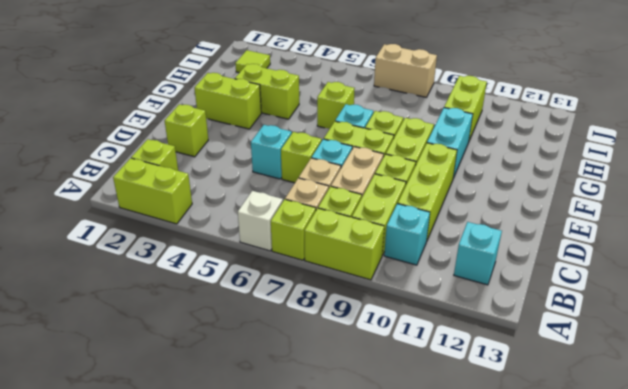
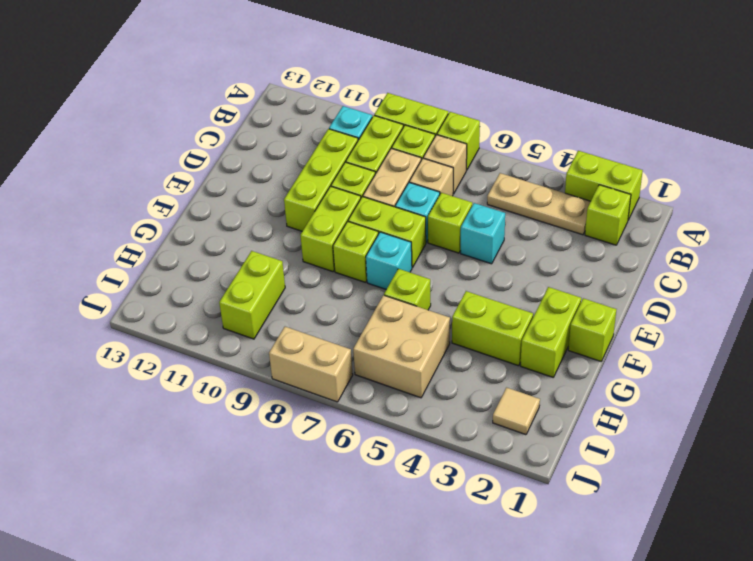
white brick A6 level 1 -> none
none -> tan plate B3:B5 level 1
cyan brick B12 level 1 -> none
lime brick D2 level 1 -> lime brick F1 level 1
lime brick F2:F3 level 1 -> lime brick F2:G2 level 1
cyan brick F10:G10 level 1 -> none
none -> tan brick H5:I6 level 1
lime tile I2 level 1 -> tan tile I2 level 1

